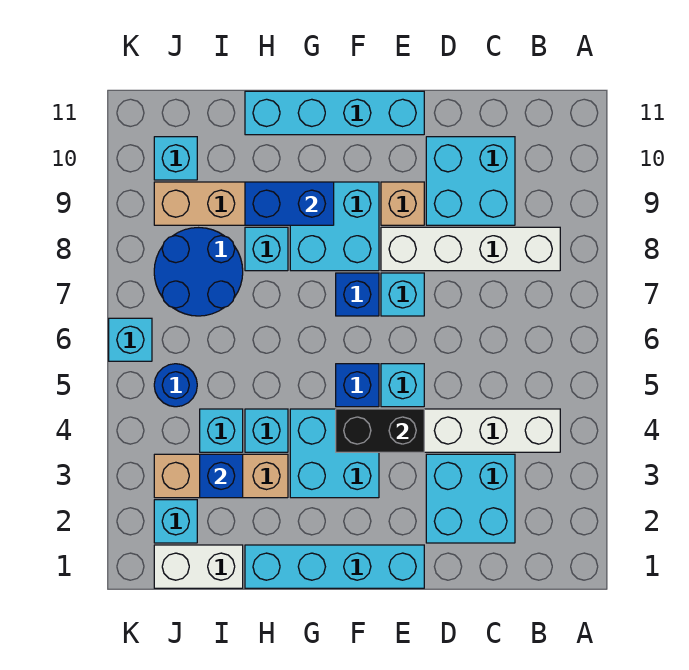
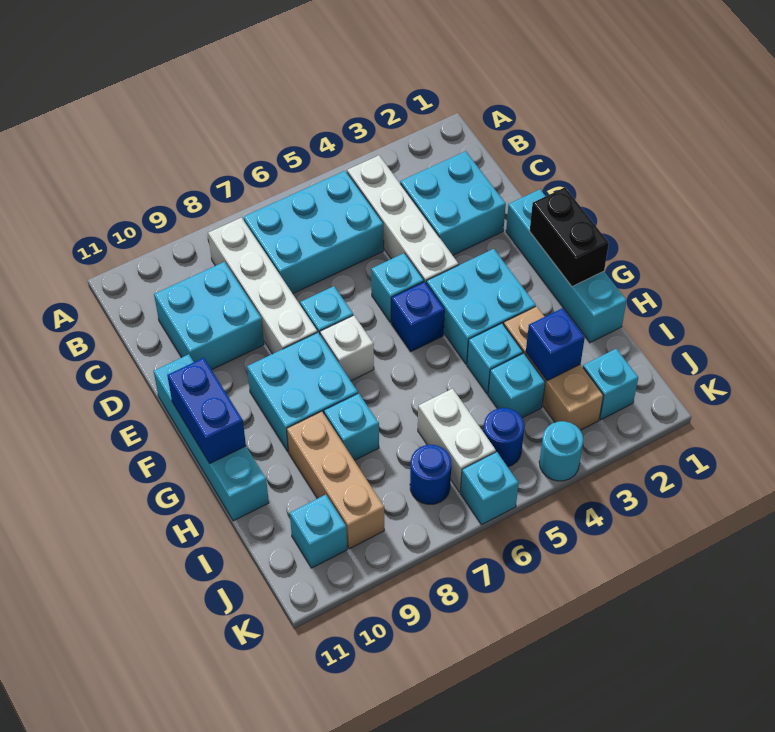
none -> cyan brick B5:C7 level 1
black brick E4:F4 level 2 -> black brick F1:G1 level 2
tan brick E9 level 1 -> none
blue brick F7 level 1 -> white brick F7 level 1
blue brick G9:H9 level 2 -> blue brick F11:G11 level 2
white brick I1:J1 level 1 -> white brick I6:J6 level 1
blue round brick I7:J8 level 1 -> blue round brick J7 level 1
none -> cyan round brick K4 level 1

